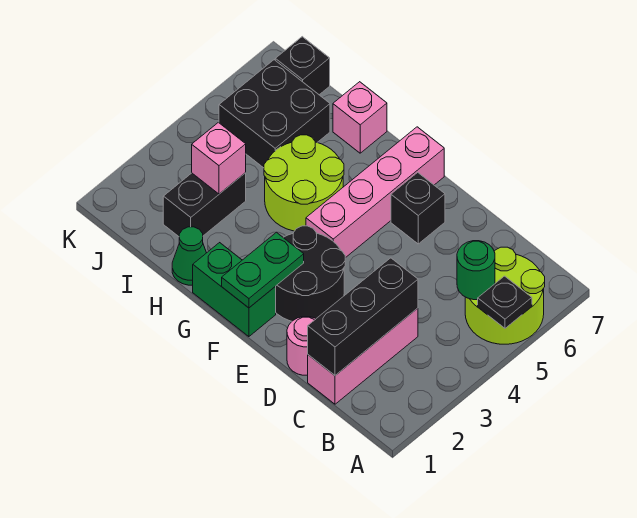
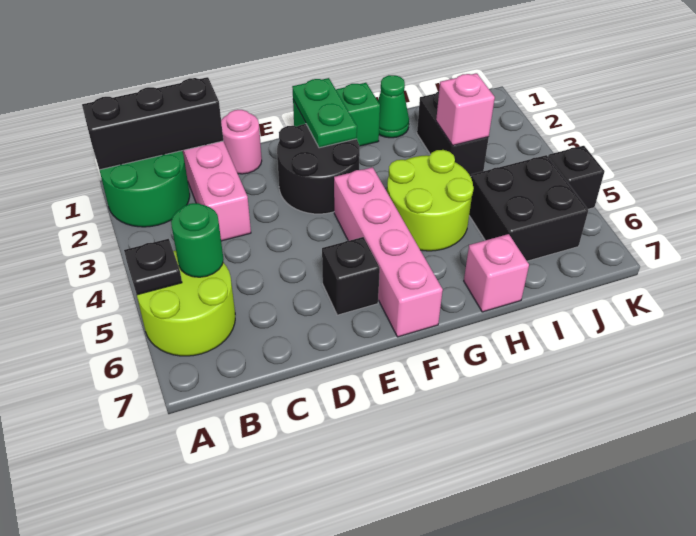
none -> green round brick A1:B2 level 1
black brick C1:C3 level 2 -> black brick A1:C1 level 2
black brick J7 level 1 -> black brick K5 level 1

